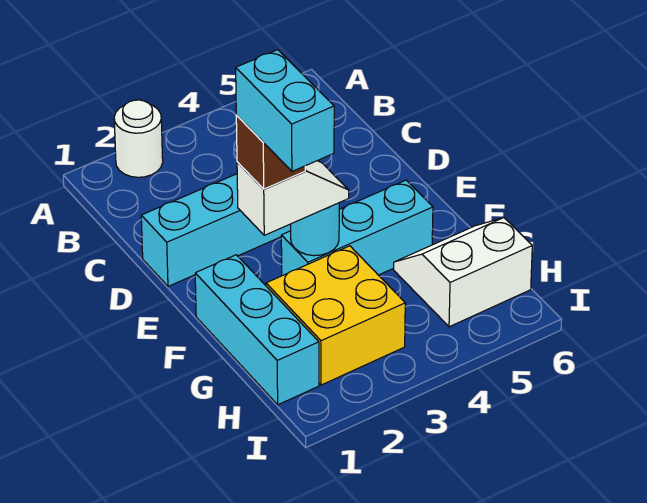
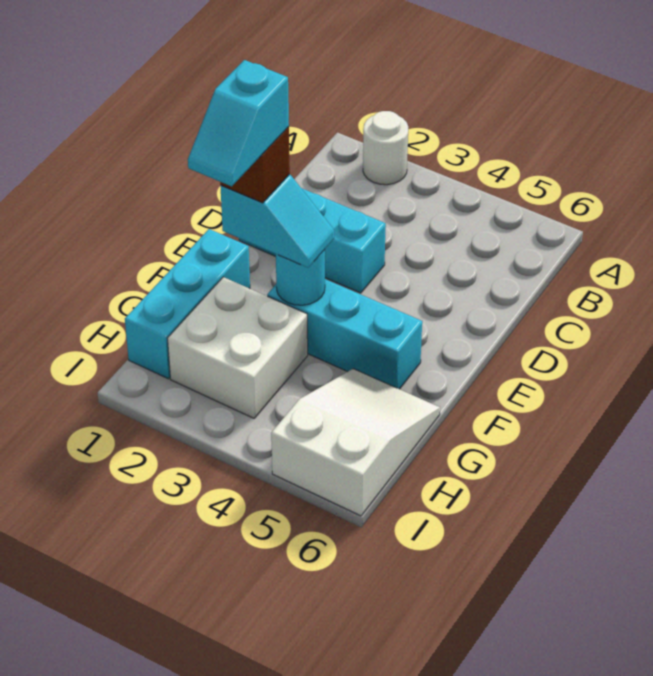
white slope F2:F3 level 3 top 2 -> cyan slope F2:F3 level 3 top 2
cyan brick F2:G2 level 5 -> cyan slope F2:G2 level 5 top F
yellow brick G2:H3 level 1 -> white brick G2:H3 level 1
white slope G5:H6 level 1 top H -> white slope G5:I6 level 1 top I

